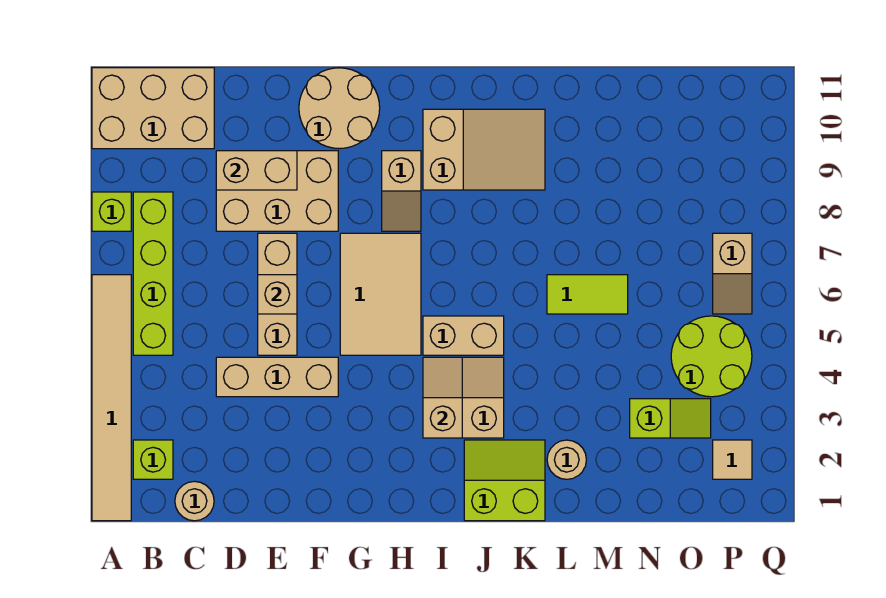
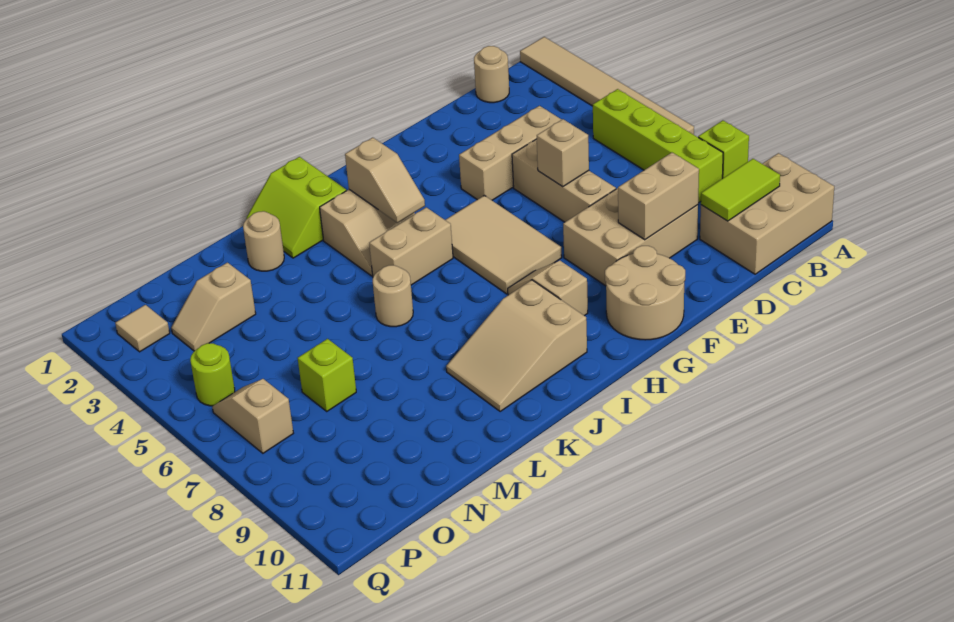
lime brick B2 level 1 -> lime brick N7 level 1
lime slope J1:K2 level 1 top 1 -> lime slope J1:K2 level 1 top J
none -> tan round brick K6 level 1
lime tile L6:M6 level 1 -> lime tile B10:C10 level 2
lime slope N3:O3 level 1 top N -> tan slope N3:O3 level 1 top N
lime round brick O4:P5 level 1 -> lime round brick P5 level 1

